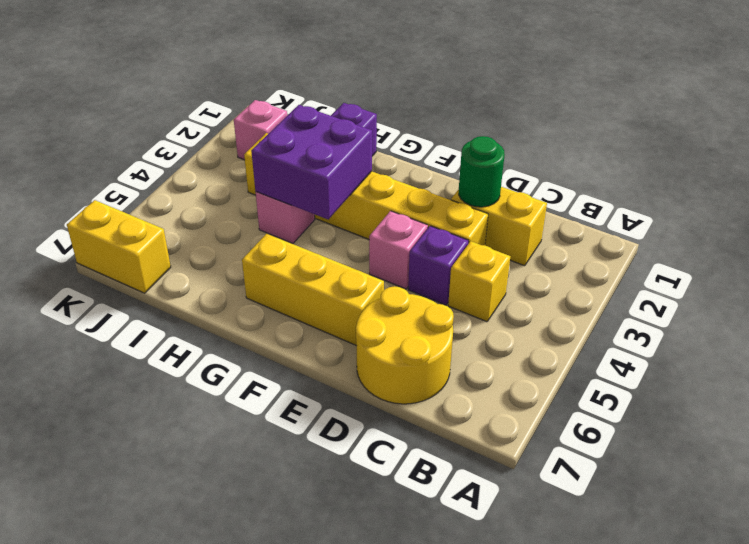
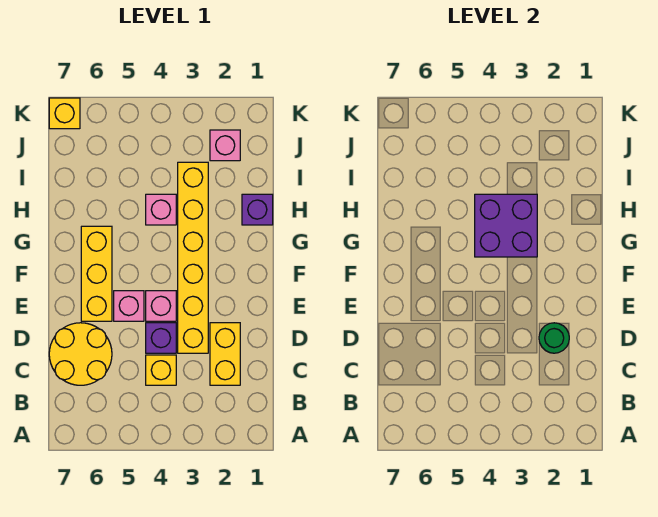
none -> pink brick E5 level 1
yellow brick J7:K7 level 1 -> yellow brick K7 level 1

